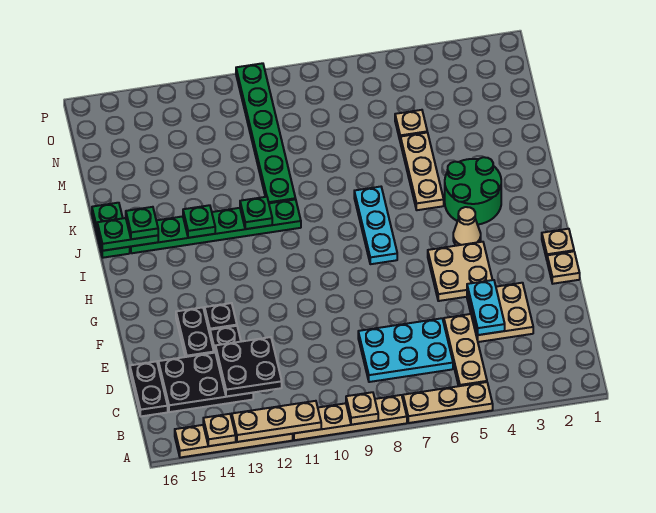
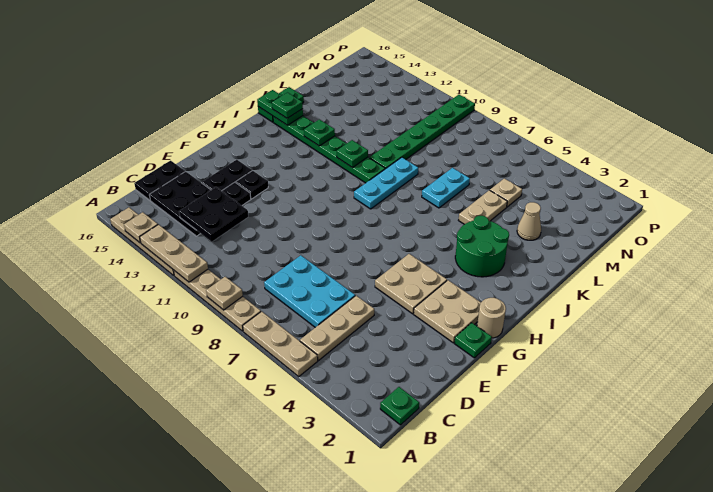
none -> green plate B1 level 1
tan plate D3:E4 level 1 -> tan plate F2:G3 level 1
cyan plate D4:E4 level 2 -> cyan plate K7:L7 level 1
tan plate F1 level 1 -> green plate F1 level 1
tan plate G1 level 1 -> tan round brick G1 level 1
tan cone H4 level 1 -> tan cone L3 level 1
cyan plate H7:J7 level 1 -> cyan plate I9:K9 level 1
tan plate J5:L5 level 1 -> tan plate K5:L5 level 1

